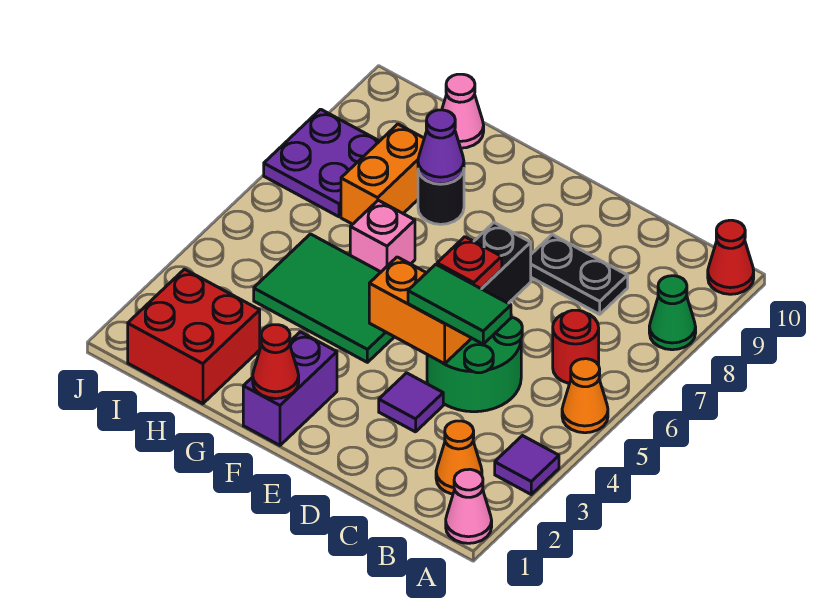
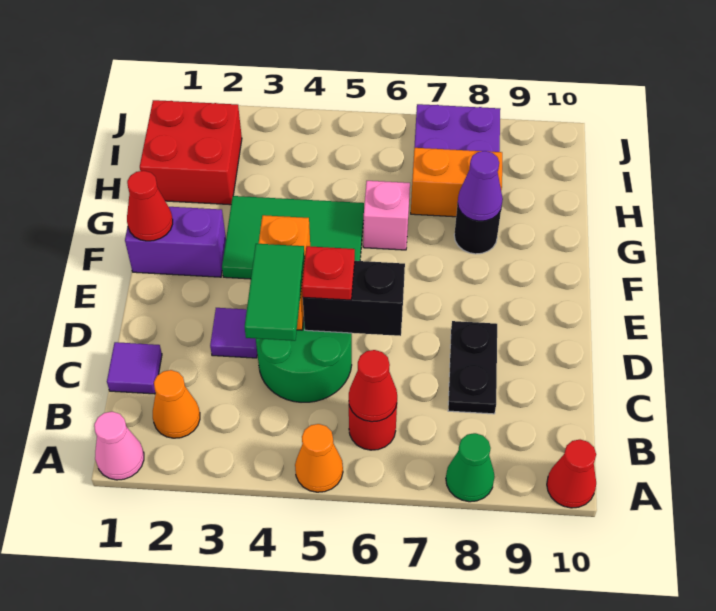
purple tile A3 level 1 -> purple tile C1 level 1
none -> red cone B6 level 2
green tile F4:H5 level 1 -> green tile F3:G5 level 1
pink cone H10 level 1 -> none

